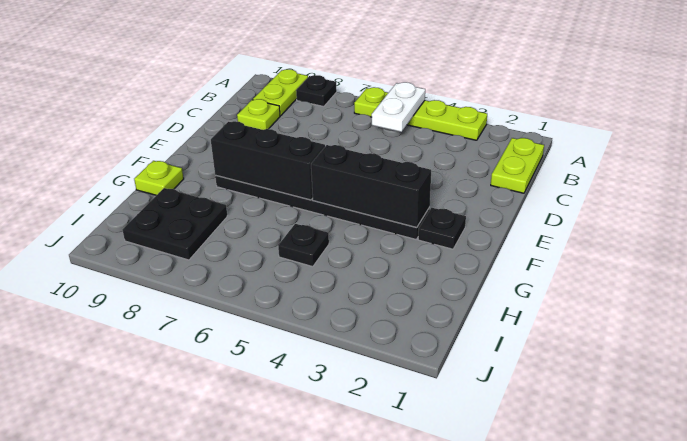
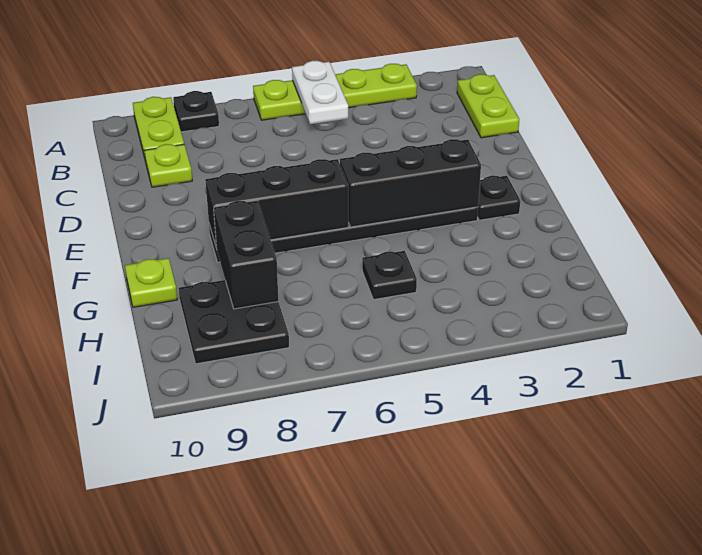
none -> black brick G8:H8 level 2

